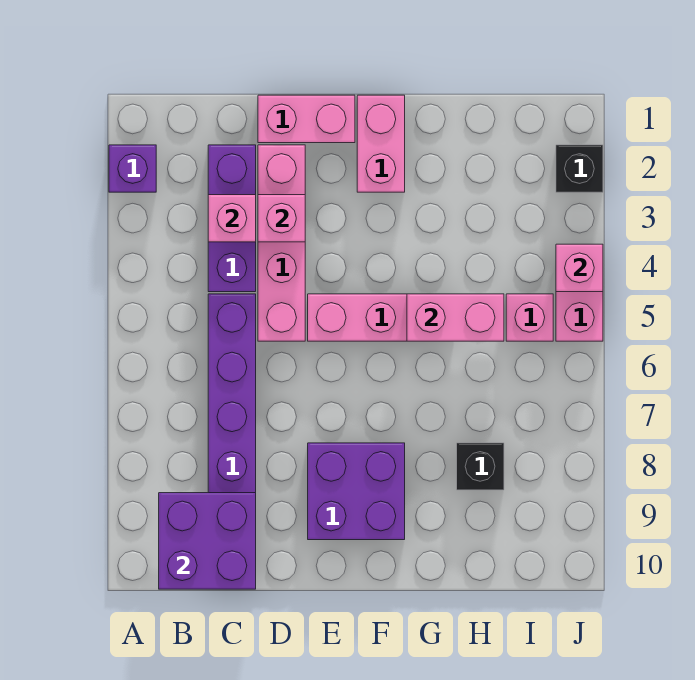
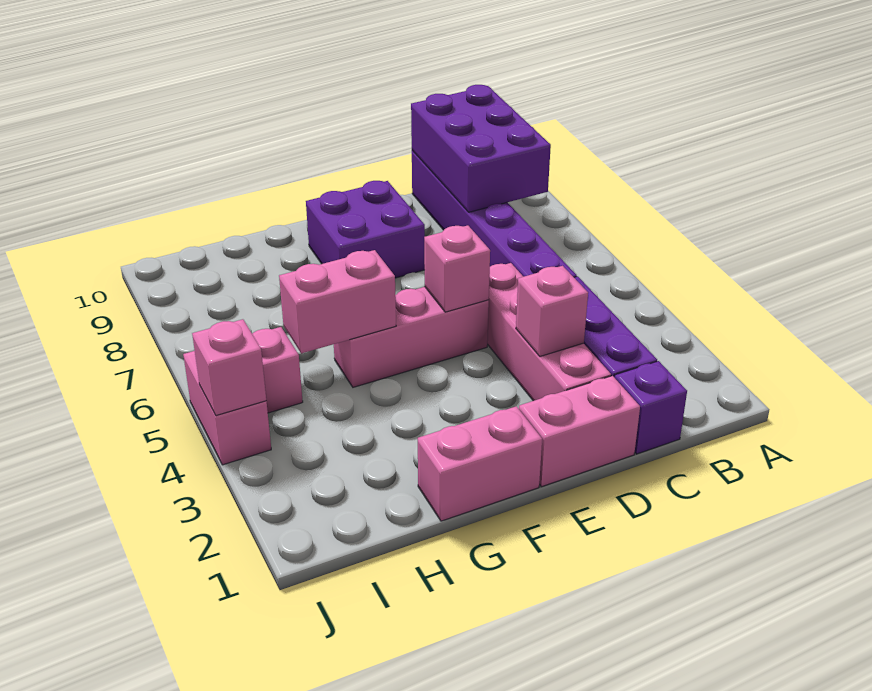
purple brick A2 level 1 -> purple brick C1 level 1
purple brick B9:C10 level 2 -> purple brick B8:C10 level 2
pink brick C3 level 2 -> pink brick E5 level 2
pink brick F1:F2 level 1 -> pink brick F1:G1 level 1
black brick H8 level 1 -> none
black brick J2 level 1 -> none

